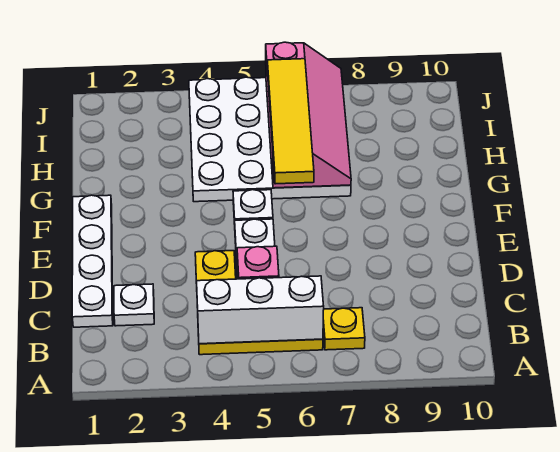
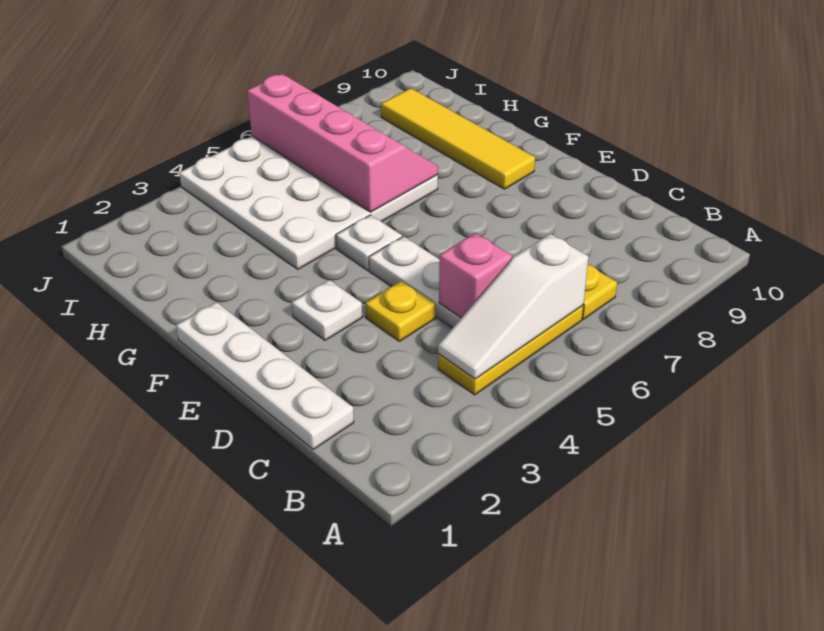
white brick B4:B6 level 2 -> white slope B4:B6 level 2 top 6
white plate C2 level 1 -> white plate E3 level 1
yellow tile F6:I6 level 3 -> yellow tile F9:I9 level 1

